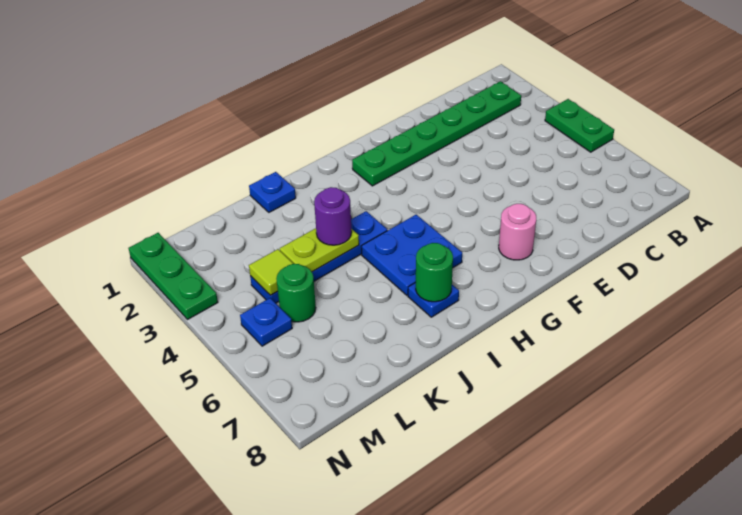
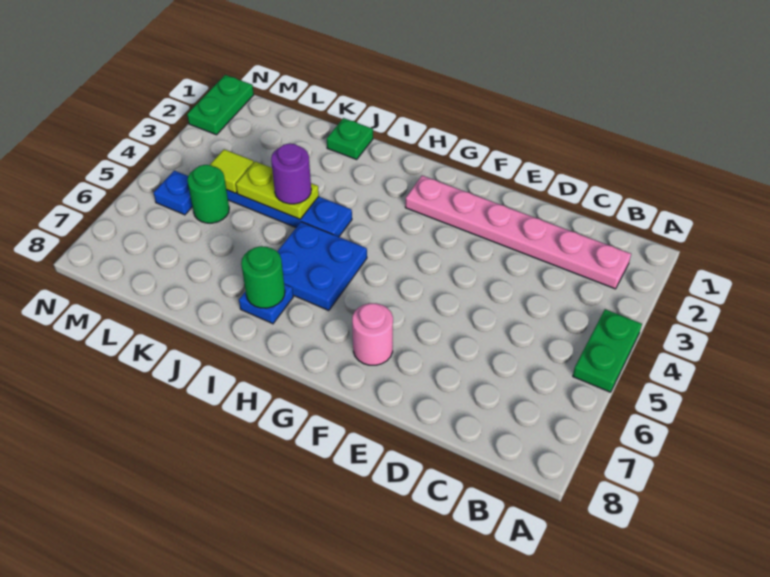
green plate B2:G2 level 1 -> pink plate B2:G2 level 1
blue plate J1 level 1 -> green plate J1 level 1
green plate N1:N3 level 1 -> green plate N1:N2 level 1

